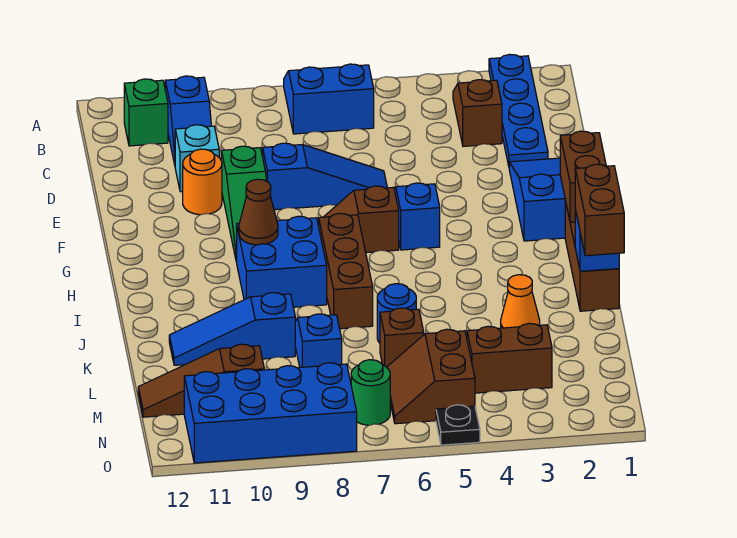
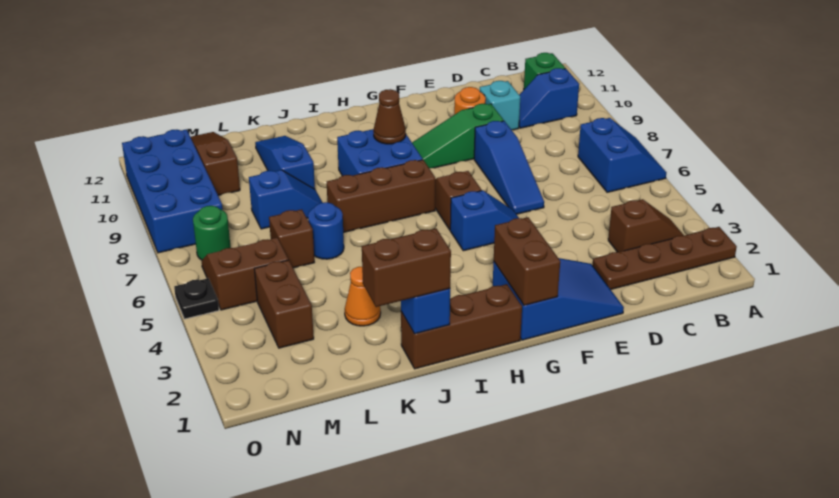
blue plate A2:D2 level 1 -> brown plate A2:D2 level 1
brown brick G1:H1 level 2 -> brown brick G1:G2 level 2

